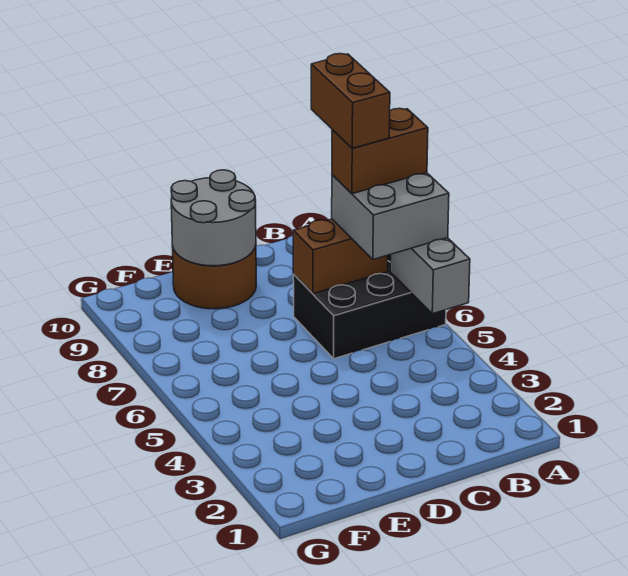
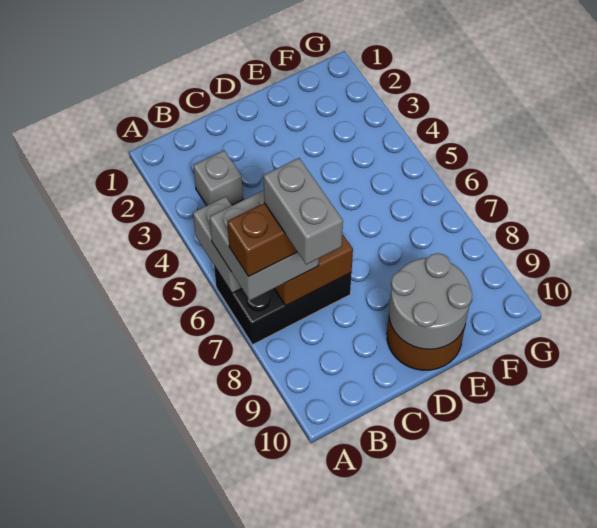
none -> grey brick B3 level 1
brown brick B7:B8 level 5 -> grey brick B7:B8 level 5

